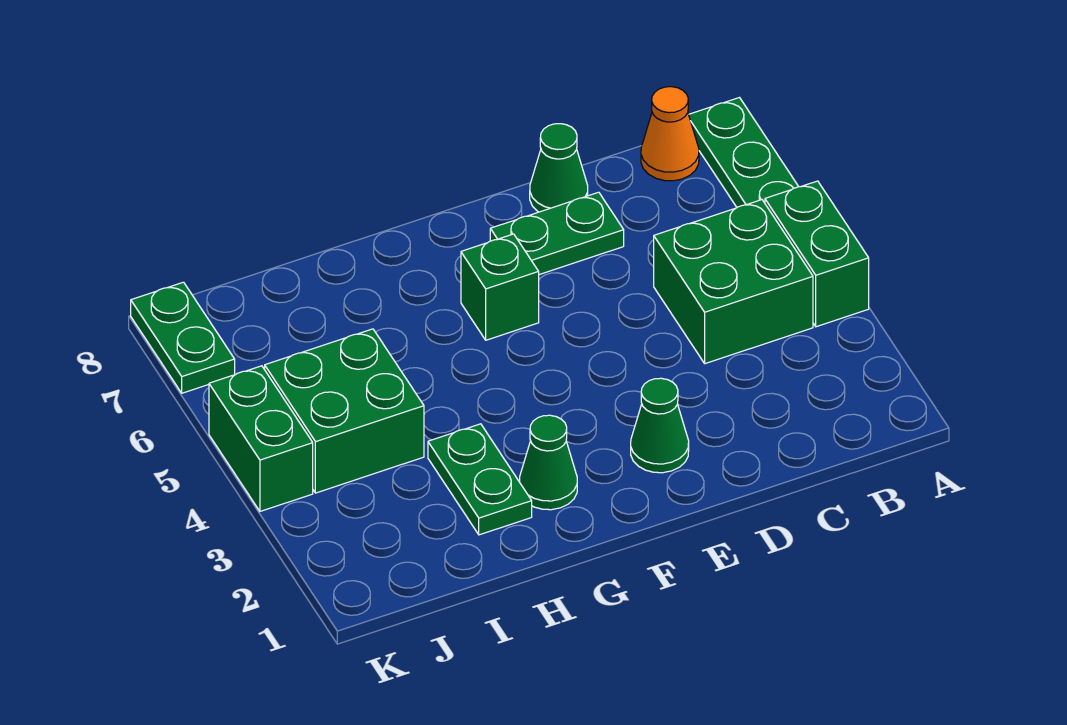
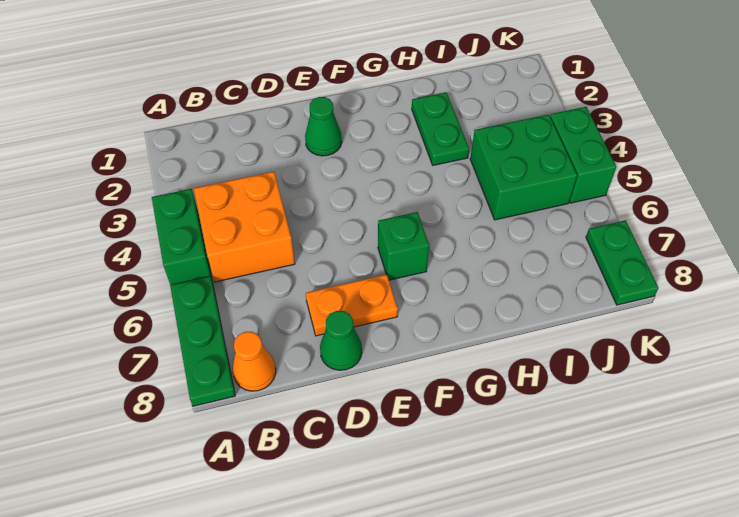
green brick B4:C5 level 1 -> orange brick B4:C5 level 1
green plate D7:E7 level 1 -> orange plate D7:E7 level 1
green cone G2 level 1 -> none

